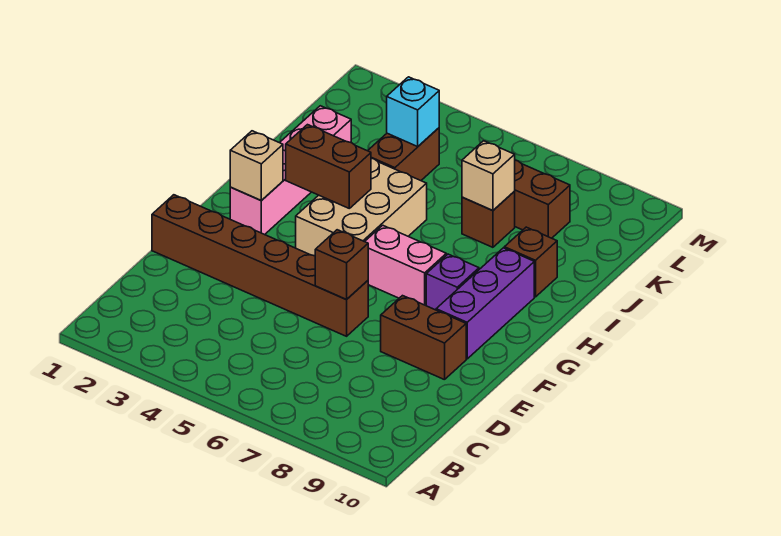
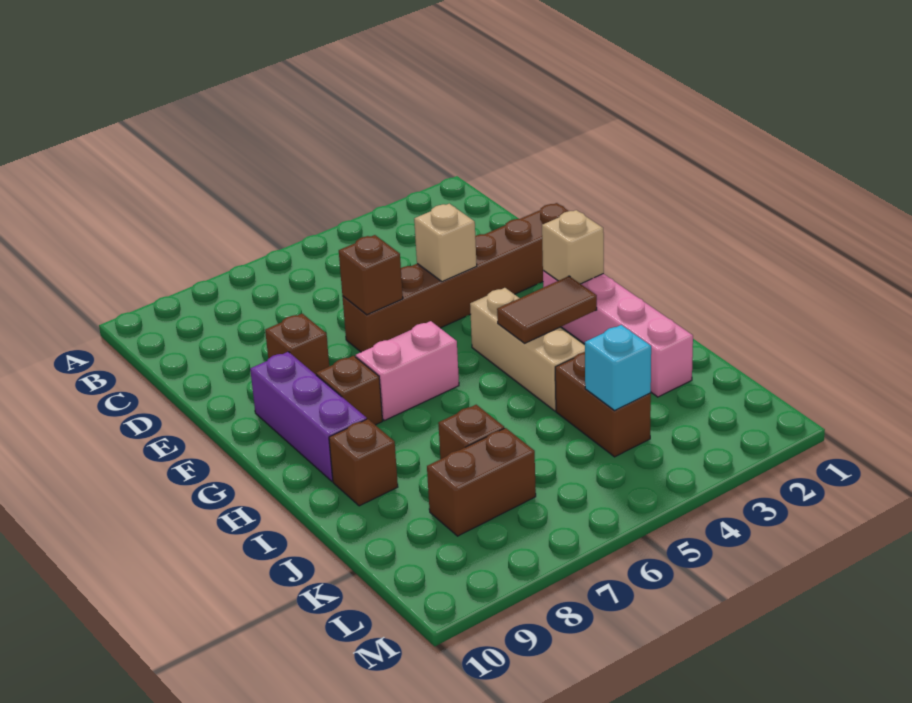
brown brick E8:E9 level 1 -> brown brick E8 level 1
tan brick G4:I5 level 1 -> tan brick G4:I4 level 1
purple brick G8 level 1 -> brown brick G8 level 1
brown brick H3:H4 level 2 -> brown tile H3:H4 level 2
tan brick J7 level 2 -> tan brick E4 level 2

